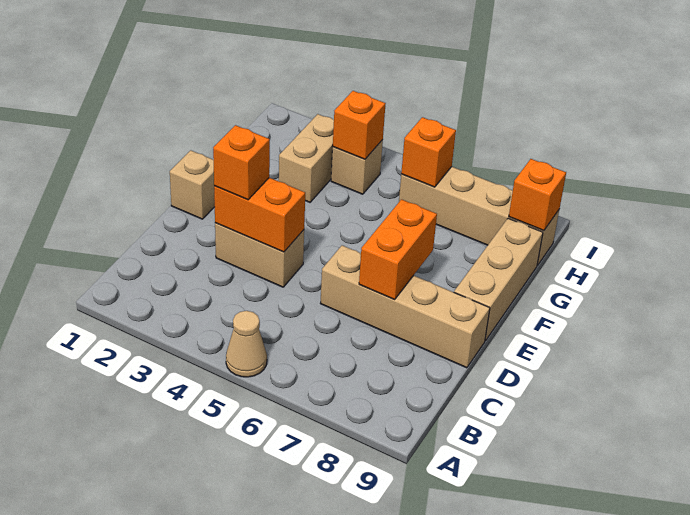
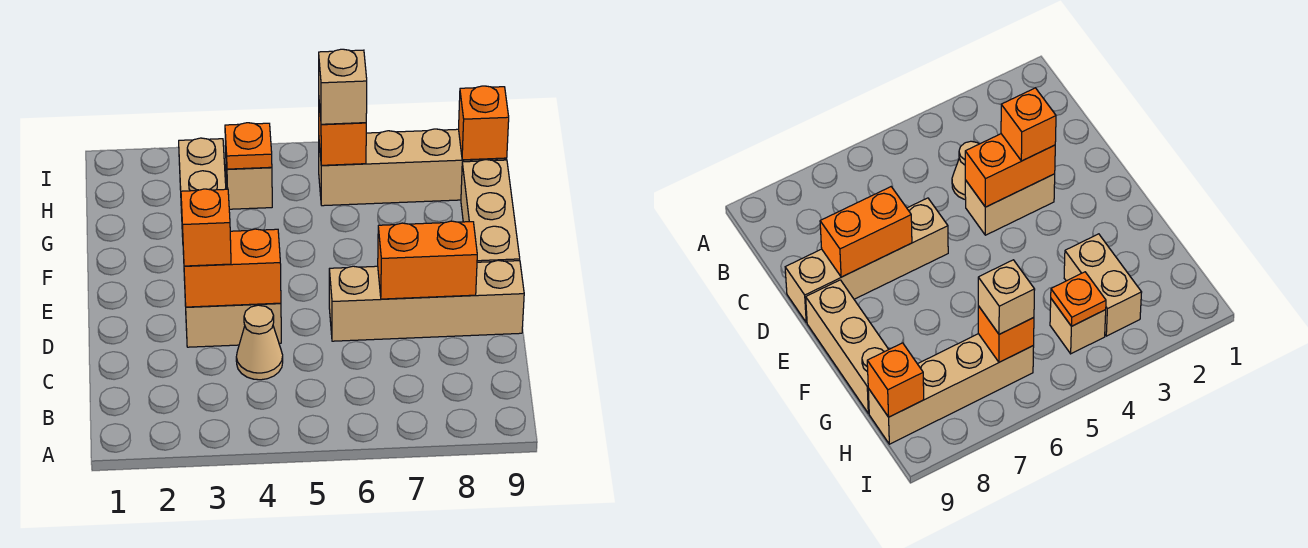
tan cone A5 level 1 -> tan cone C4 level 1
orange brick D7:E7 level 2 -> orange brick D7:D8 level 2
tan brick E1 level 1 -> tan brick H6 level 3
orange brick H4 level 2 -> orange plate H4 level 2

